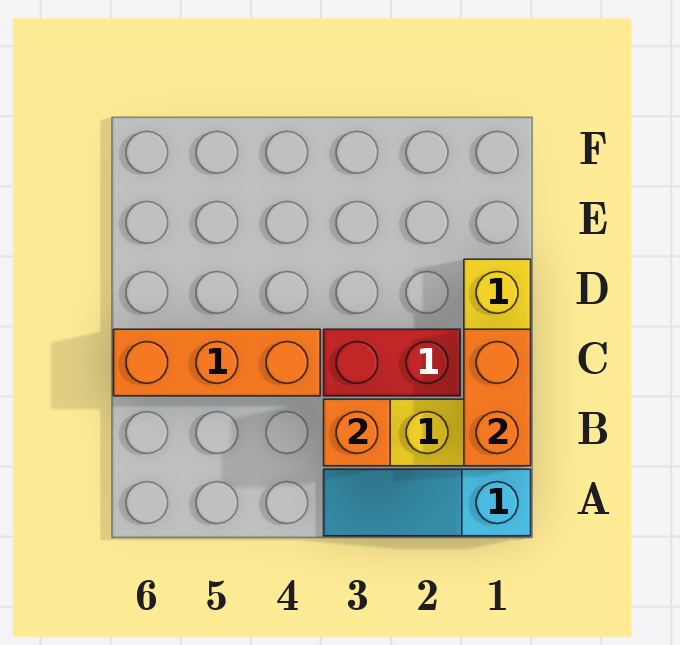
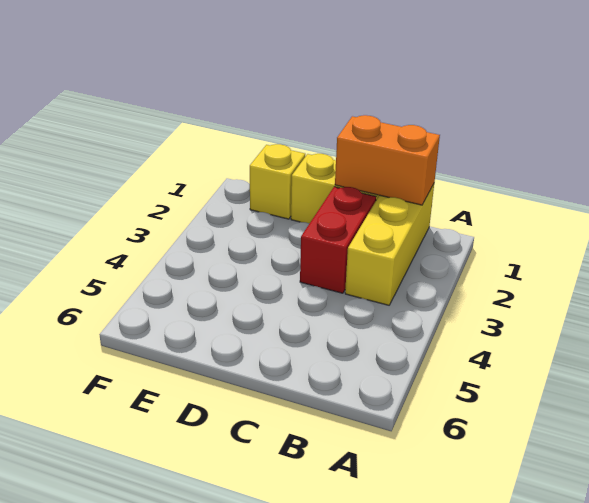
cyan slope A1:A3 level 1 top 1 -> none
orange brick B3 level 2 -> none
orange brick C4:C6 level 1 -> none
none -> yellow brick E1 level 1

